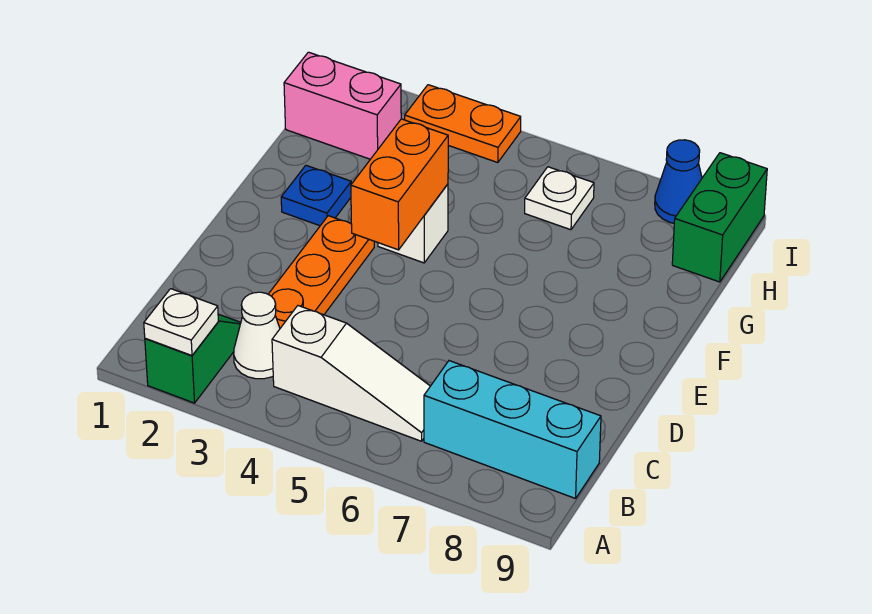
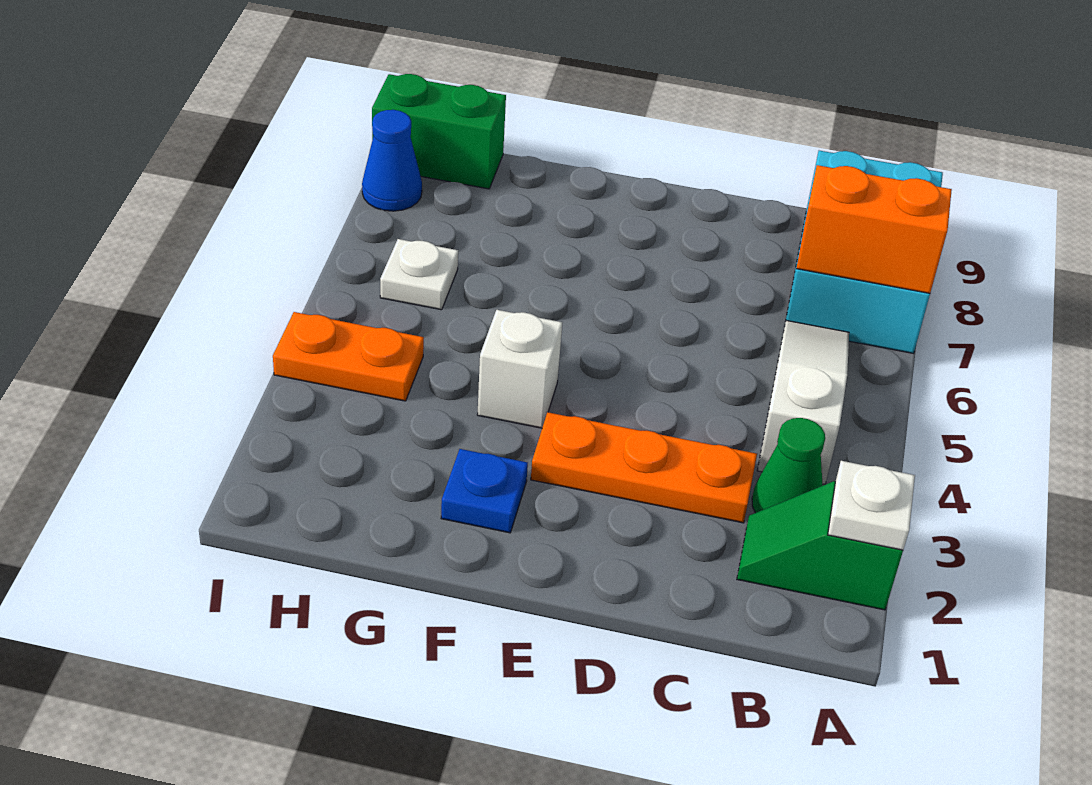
white cone B3 level 1 -> green cone B3 level 1
cyan brick B7:B9 level 1 -> cyan brick A7:B9 level 1
orange brick E4:F4 level 2 -> orange brick A7:B7 level 2
pink brick H1:H2 level 1 -> none
orange plate I3:I4 level 1 -> orange plate H4:I4 level 1

